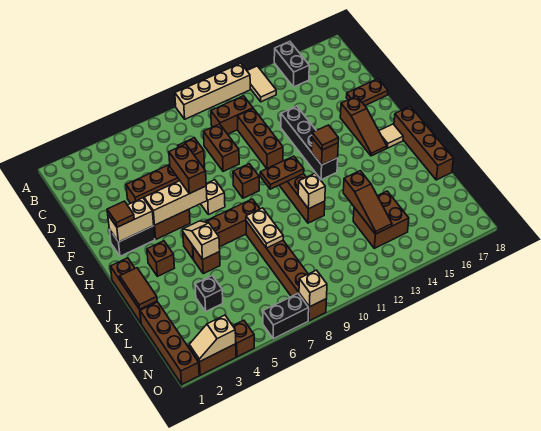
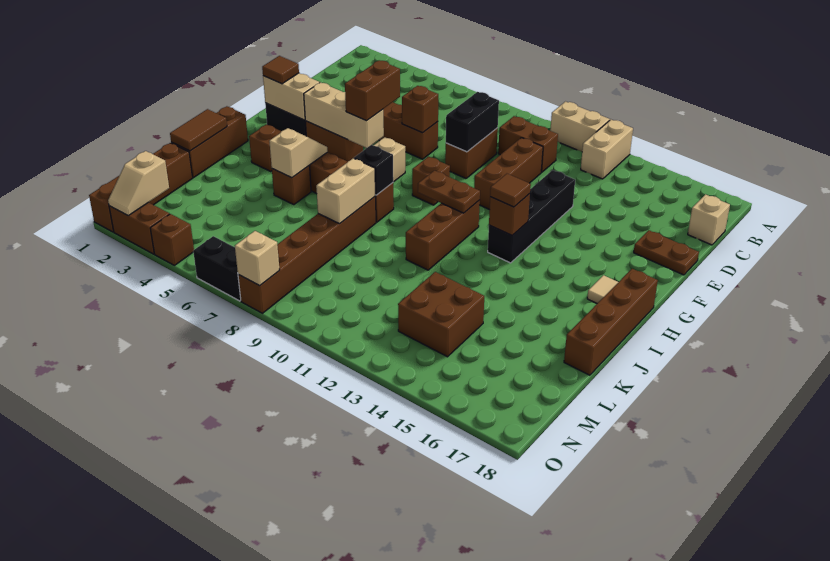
tan brick A9:A12 level 1 -> tan brick A11:A12 level 1
tan tile A13:B13 level 1 -> tan brick A13:B13 level 1
black brick A15:B15 level 1 -> black brick D9:E9 level 2
brown slope F16:H16 level 1 top F -> none
tan plate J8:K8 level 2 -> tan brick J8:K8 level 2
tan brick J11 level 2 -> tan brick C18 level 1
brown slope K13:M13 level 2 top K -> none
black brick L4 level 1 -> black brick I8 level 2
tan slope O2:O3 level 2 top 3 -> tan slope N2:O2 level 2 top N

